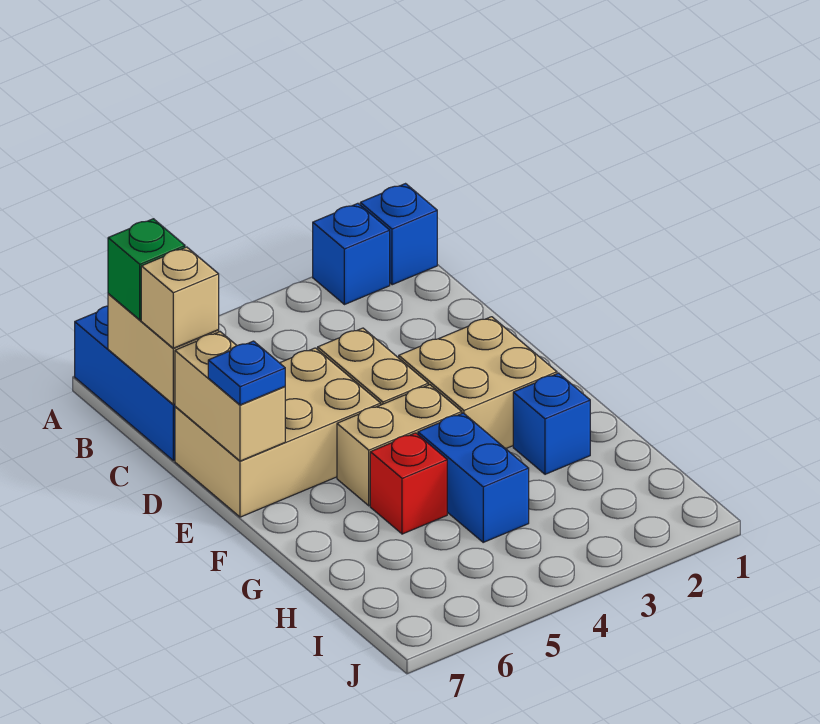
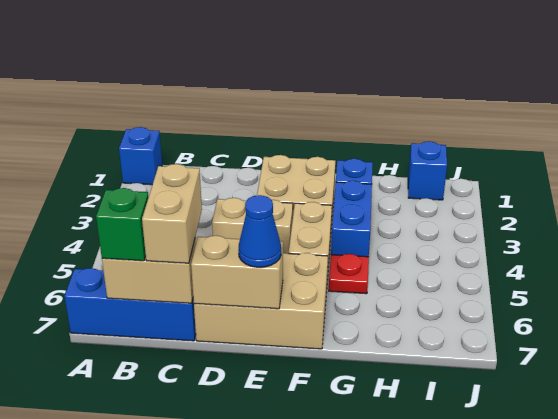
blue brick A2 level 1 -> blue brick I1 level 1
tan brick C7 level 3 -> tan brick C6:C7 level 3
tan brick D5:E7 level 1 -> tan brick D6:F7 level 1
blue plate E7 level 3 -> blue cone E7 level 3
blue brick G4:H4 level 1 -> blue brick G3:G4 level 1
red brick G5 level 1 -> red plate G5 level 1

